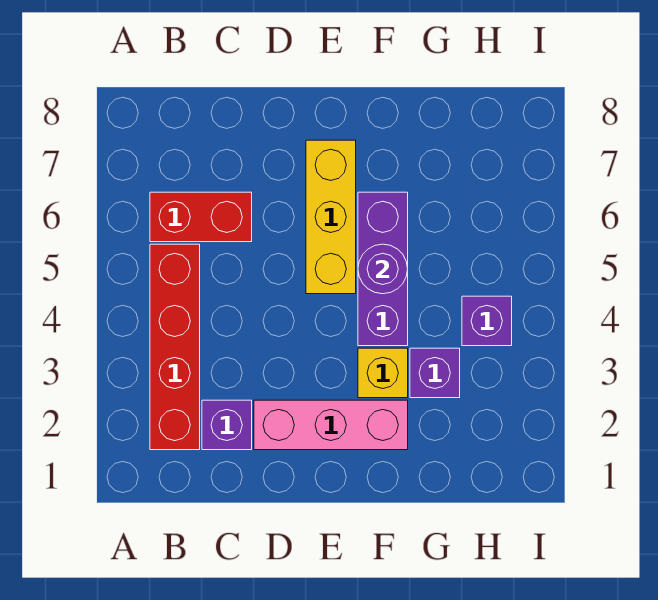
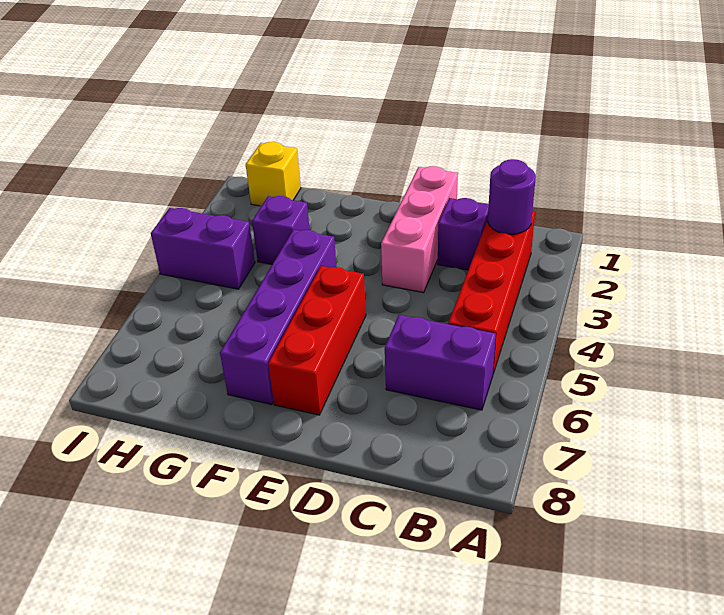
red brick B6:C6 level 1 -> purple brick B6:C6 level 1
pink brick D2:F2 level 1 -> pink brick D1:D3 level 1
yellow brick E5:E7 level 1 -> red brick E5:E7 level 1
yellow brick F3 level 1 -> yellow brick H1 level 1
purple brick F4:F6 level 1 -> purple brick F4:F7 level 1
purple round brick F5 level 2 -> purple round brick B2 level 2
purple brick H4 level 1 -> purple brick H4:I4 level 1

